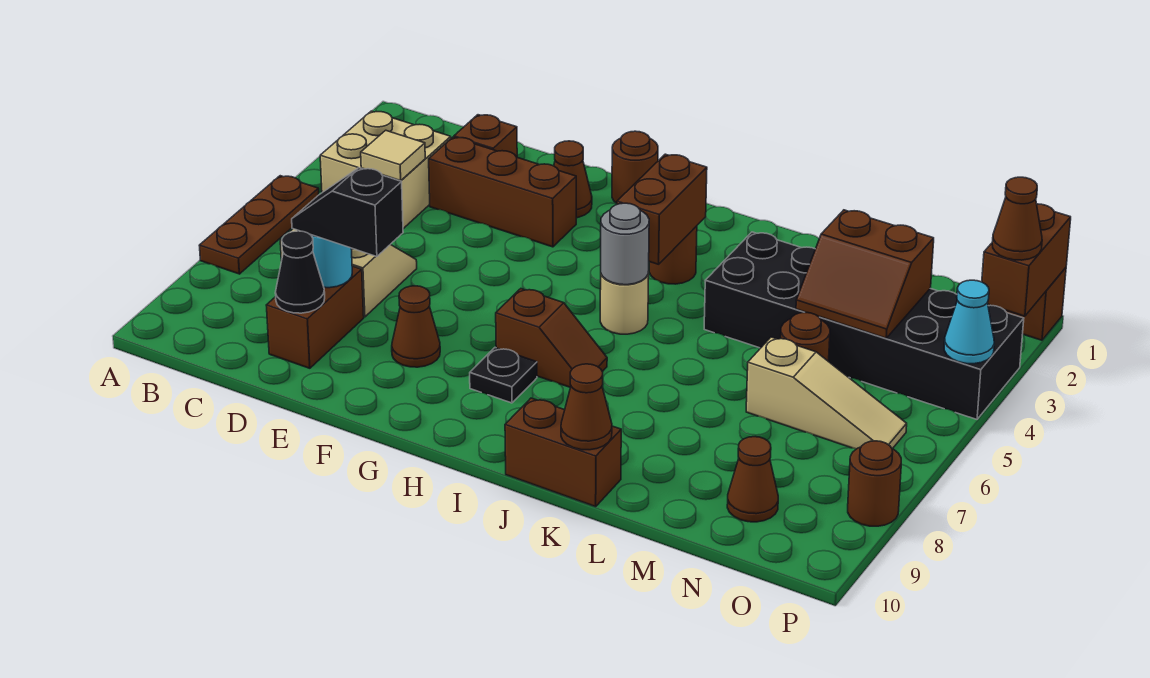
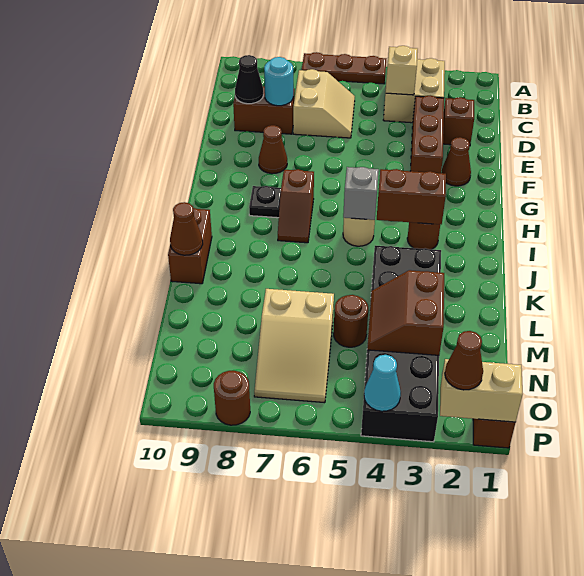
tan tile C4 level 2 -> tan brick C4 level 2
black slope D8:E8 level 3 top E -> none
brown round brick G1 level 1 -> none
grey round brick I5 level 2 -> grey brick I5 level 2
tan slope M6:O6 level 1 top M -> tan slope M6:O7 level 1 top M
brown cone N9 level 1 -> none
brown brick P1:P2 level 2 -> tan brick P1:P2 level 2

